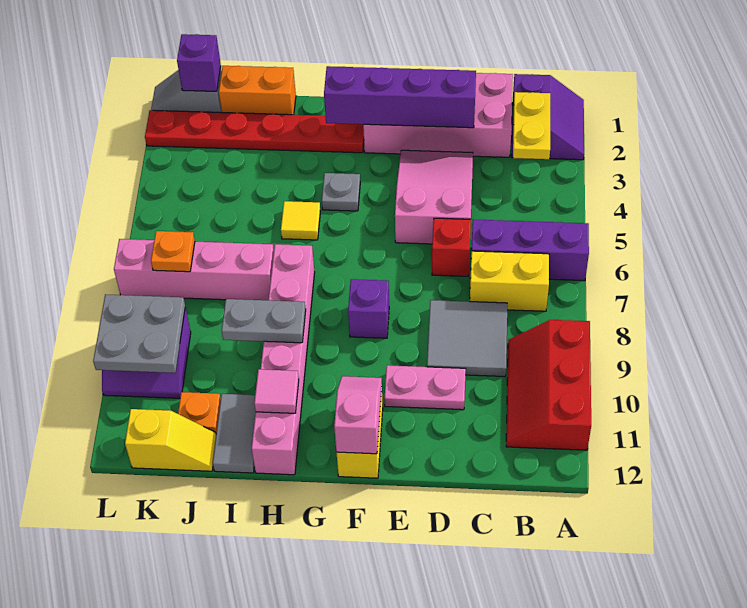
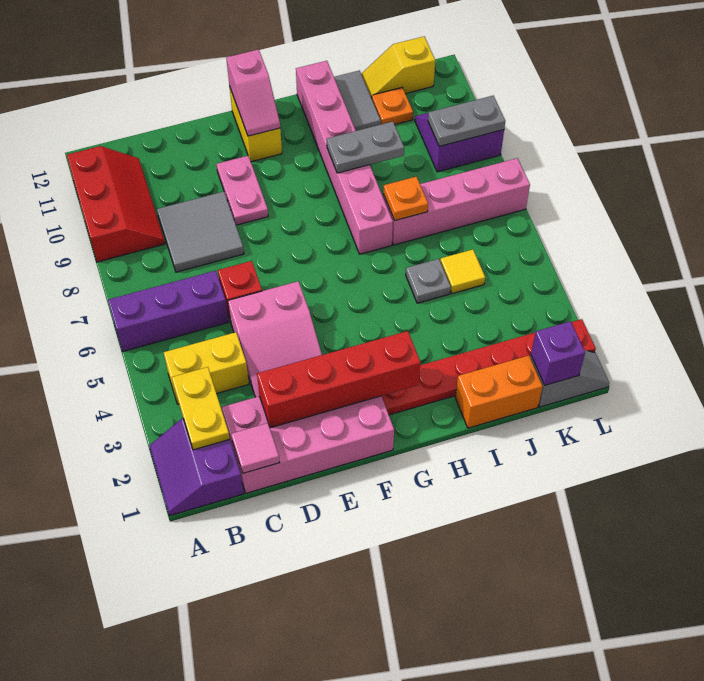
yellow brick B7:C7 level 1 -> yellow brick B4:C4 level 1
purple brick D2:G2 level 2 -> red brick D2:G2 level 2
pink plate D10:E10 level 1 -> pink plate E9:E10 level 1
purple brick F8 level 1 -> none
grey plate G4 level 1 -> grey plate I5 level 1
yellow tile H5 level 1 -> yellow tile J5 level 1
pink tile H11 level 2 -> pink tile C1 level 2
orange plate K7 level 2 -> orange plate I7 level 2
grey plate K9:L10 level 2 -> grey plate K9:L9 level 2

